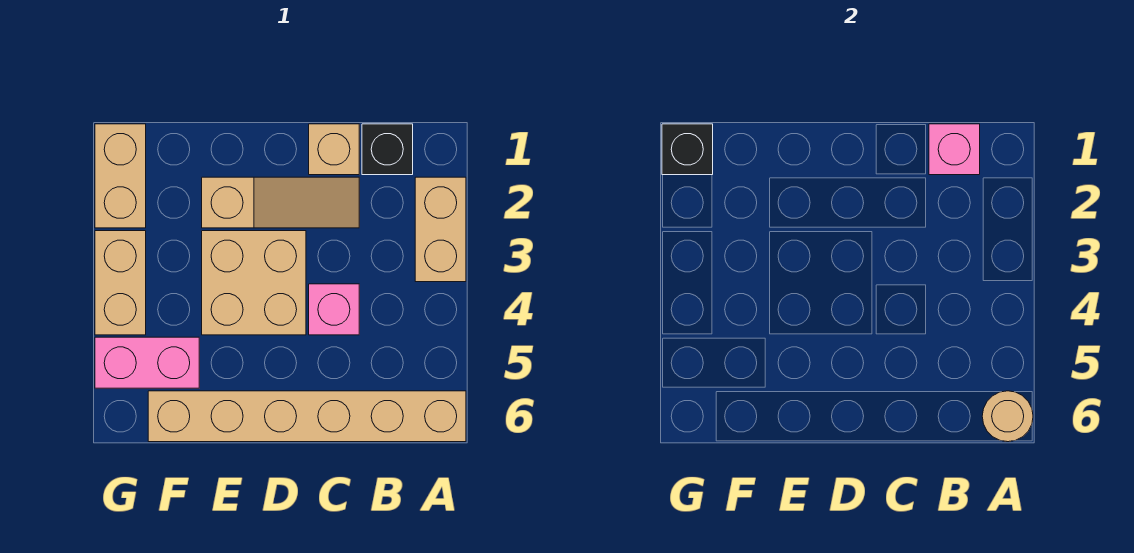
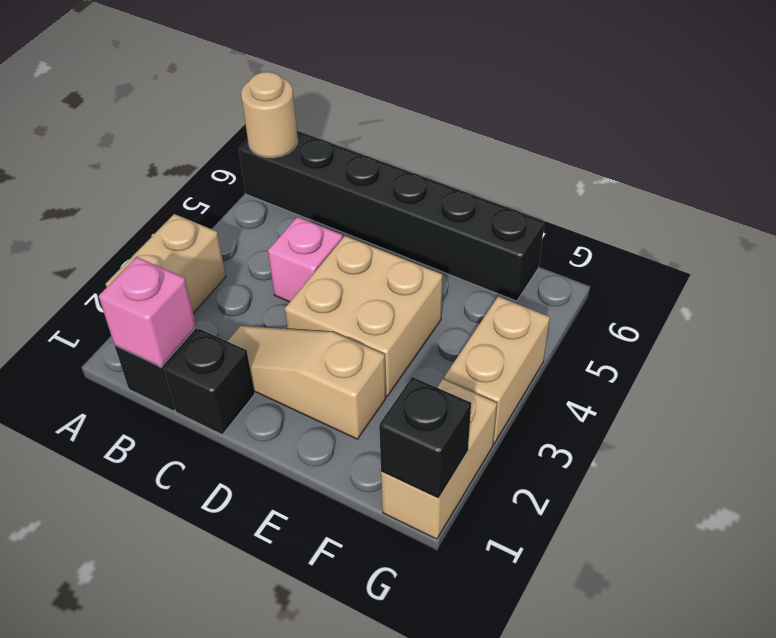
tan brick A6:F6 level 1 -> black brick A6:F6 level 1
tan brick C1 level 1 -> black brick C1 level 1
pink brick F5:G5 level 1 -> none

